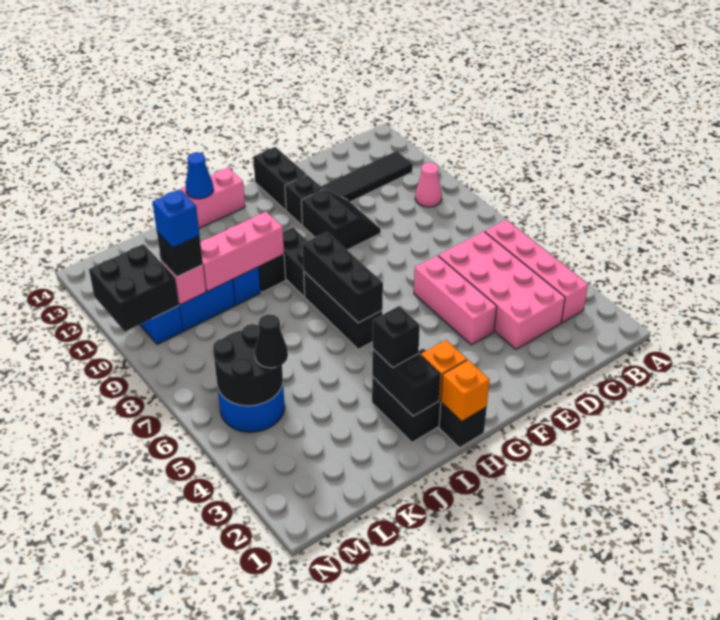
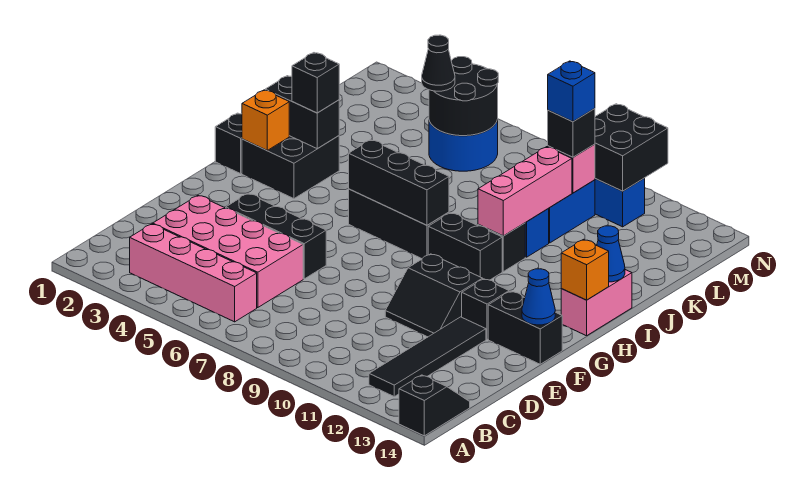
none -> black slope A14:B14 level 1 top A
pink cone B10 level 1 -> none
pink brick E4:E6 level 1 -> black brick E4:E6 level 1
none -> blue cone F14 level 2
orange brick H1 level 2 -> orange brick H14 level 2

